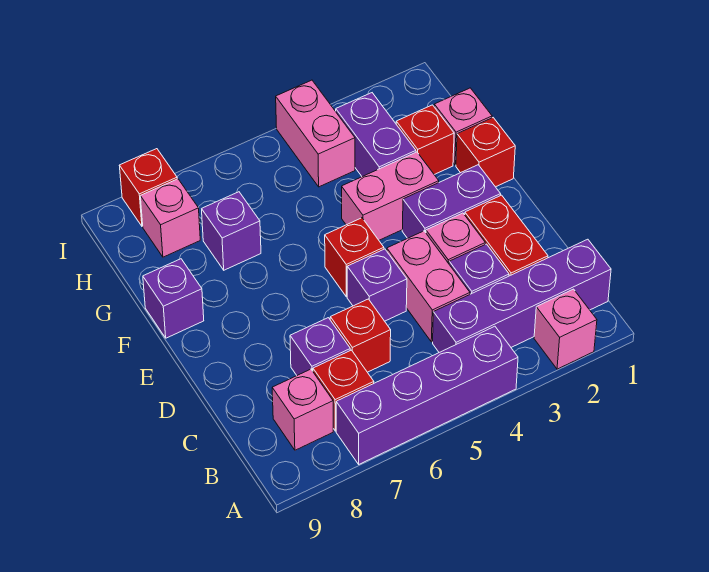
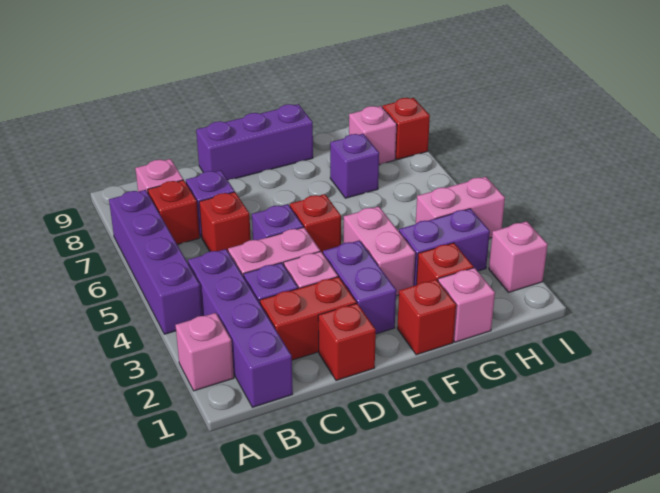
none -> red brick D1 level 1
purple brick F9 level 1 -> purple brick D9:F9 level 1
none -> pink brick I2 level 1

